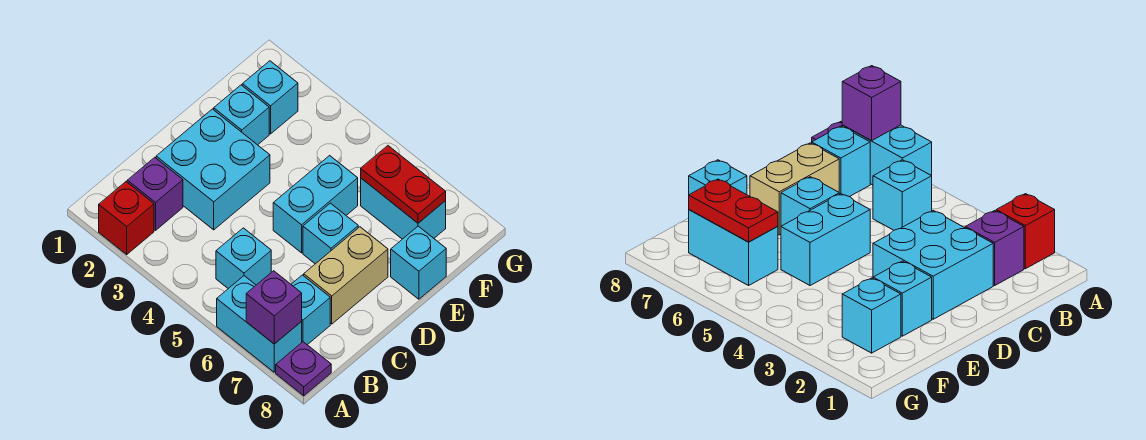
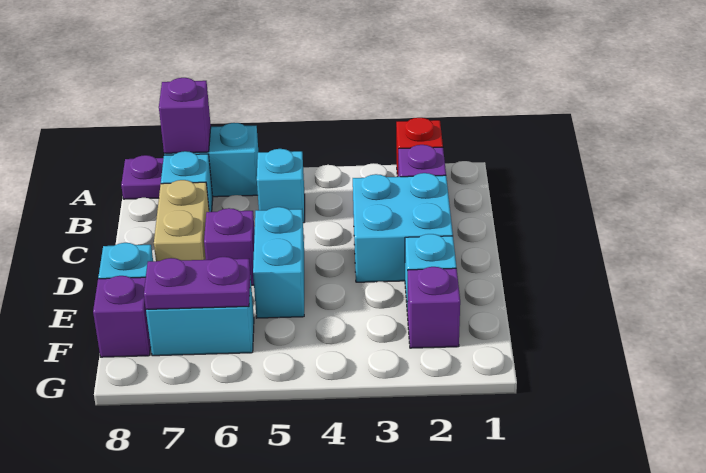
cyan brick D6 level 1 -> purple brick D6 level 1
cyan brick F2 level 1 -> purple brick F2 level 1
red plate F6:F7 level 2 -> purple plate F6:F7 level 2
none -> purple brick F8 level 1

